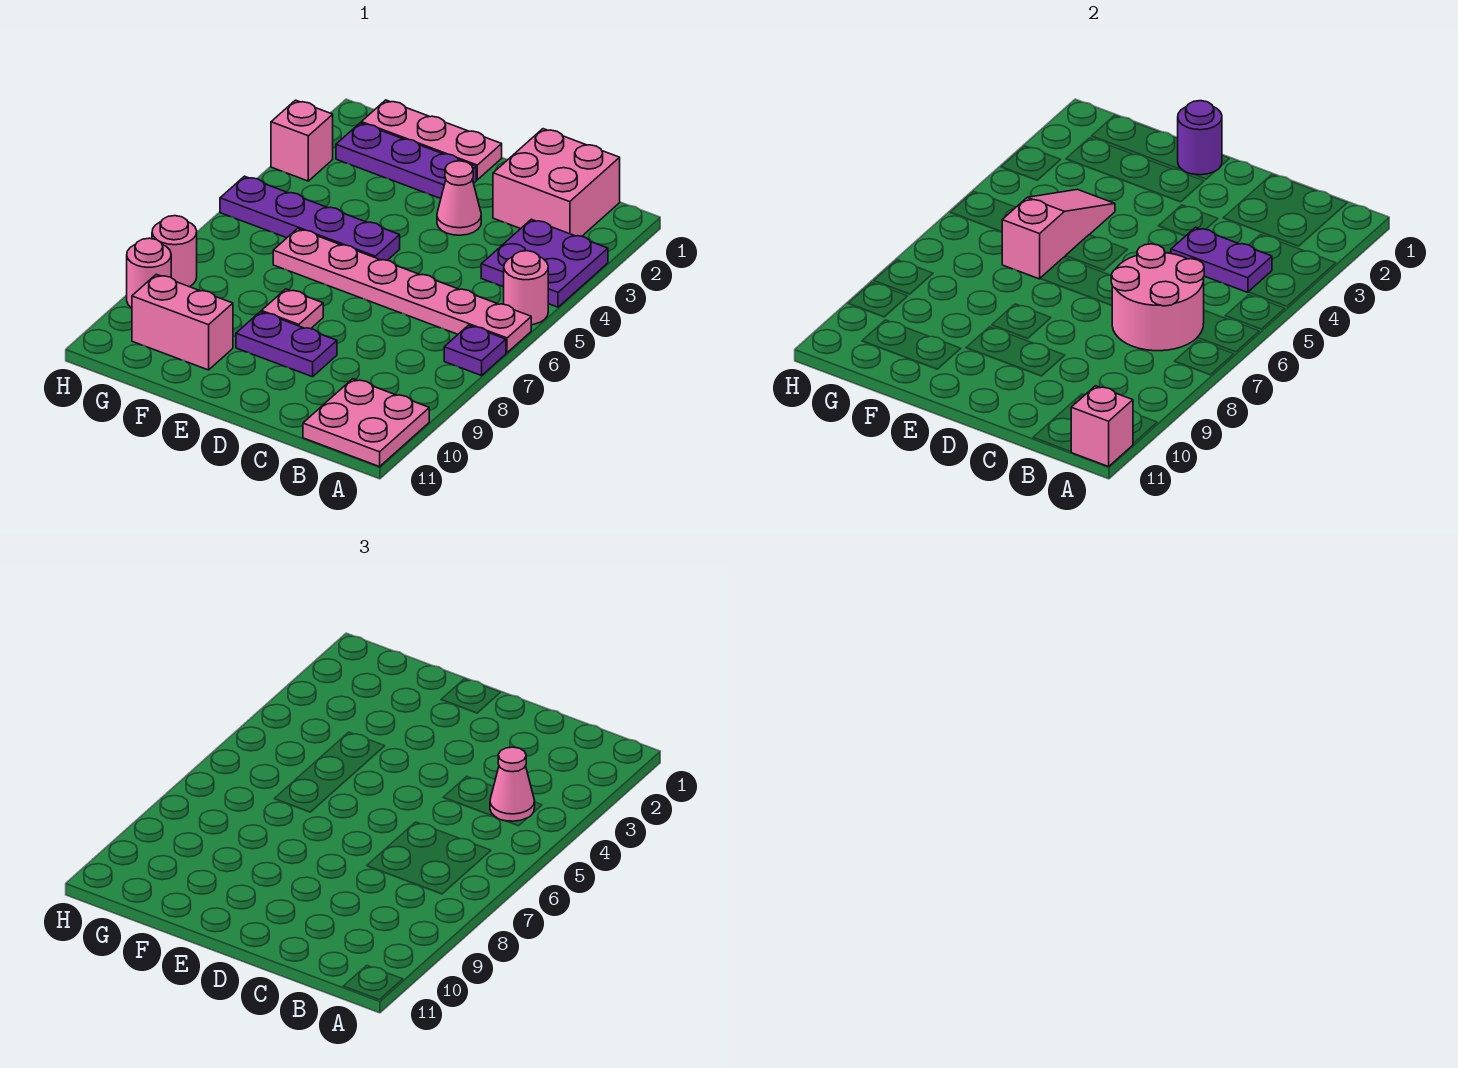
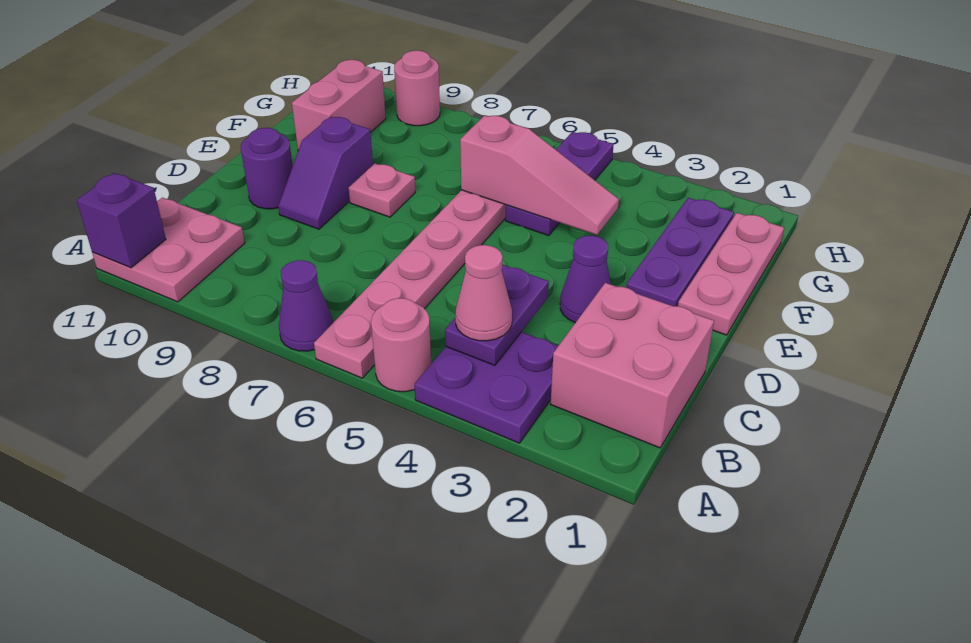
purple plate A7 level 1 -> purple cone A7 level 1
pink brick A11 level 2 -> purple brick A11 level 2
pink round brick B6:C7 level 2 -> none
pink cone D3 level 1 -> purple cone D3 level 1
purple plate D9:E9 level 1 -> purple slope D9:E9 level 1 top E
purple round brick E1 level 2 -> purple round brick D10 level 1
purple plate E5:H5 level 1 -> purple plate F5:H5 level 1
pink brick H3 level 1 -> none
pink round brick H8 level 1 -> none

